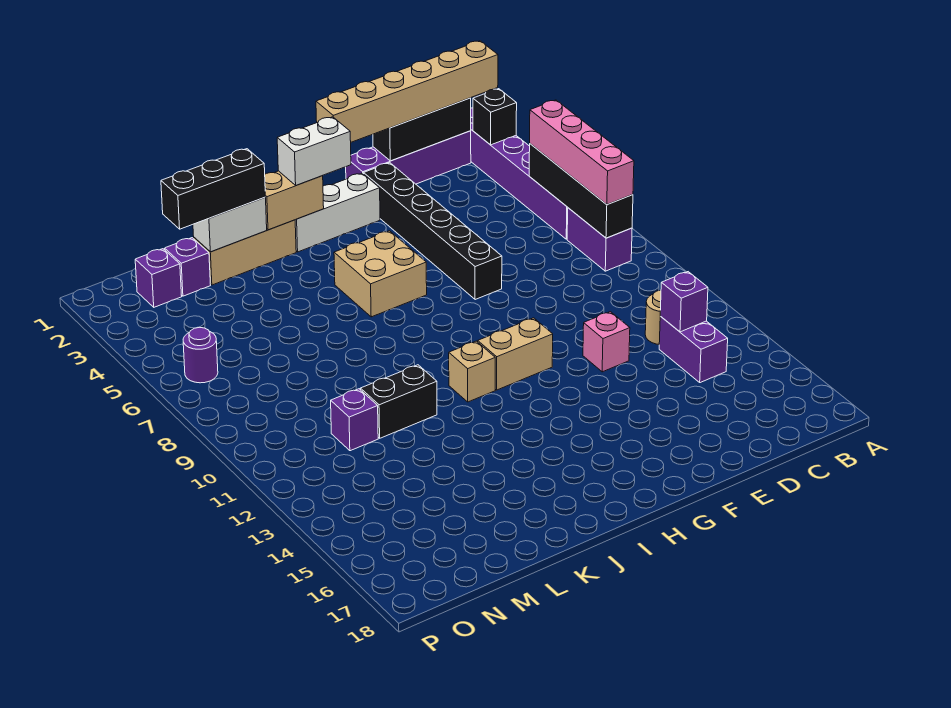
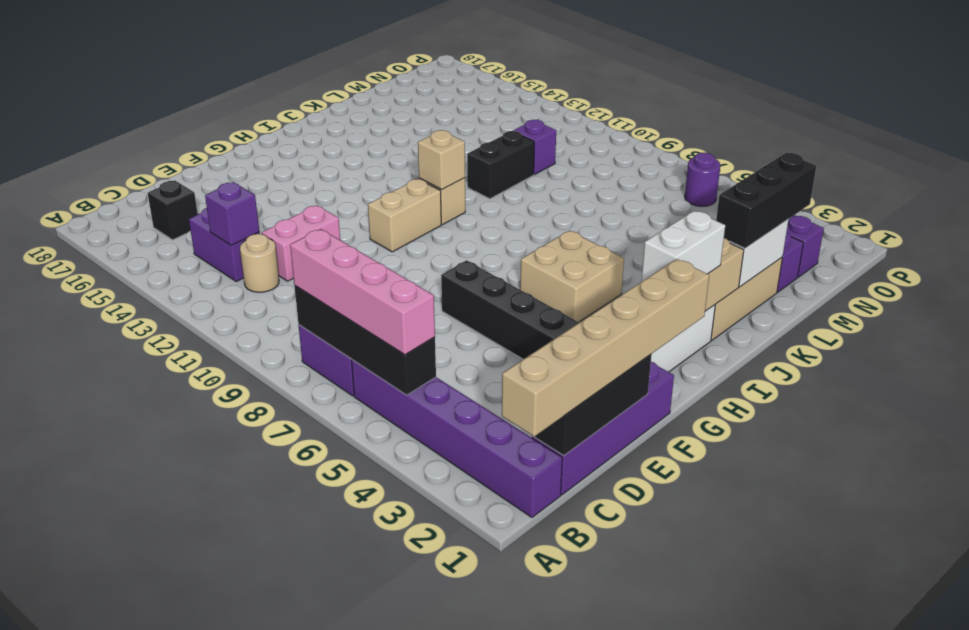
black brick B2 level 2 -> black brick C16 level 1
pink brick E12 level 1 -> pink brick D12:E12 level 1
none -> tan brick I11 level 2

